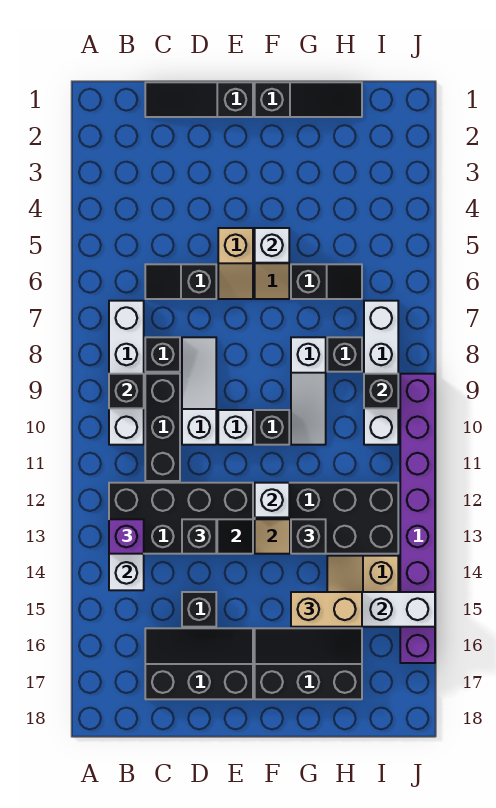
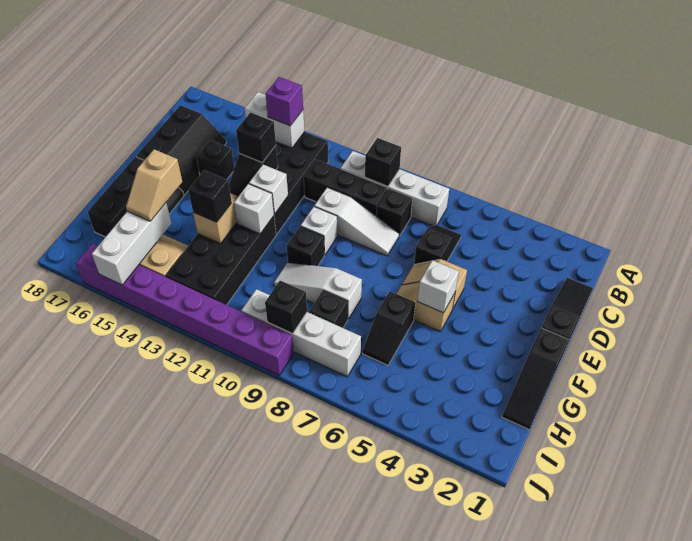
none -> white brick E12 level 2
tan brick G15:H15 level 3 -> tan slope G15:H15 level 3 top G

